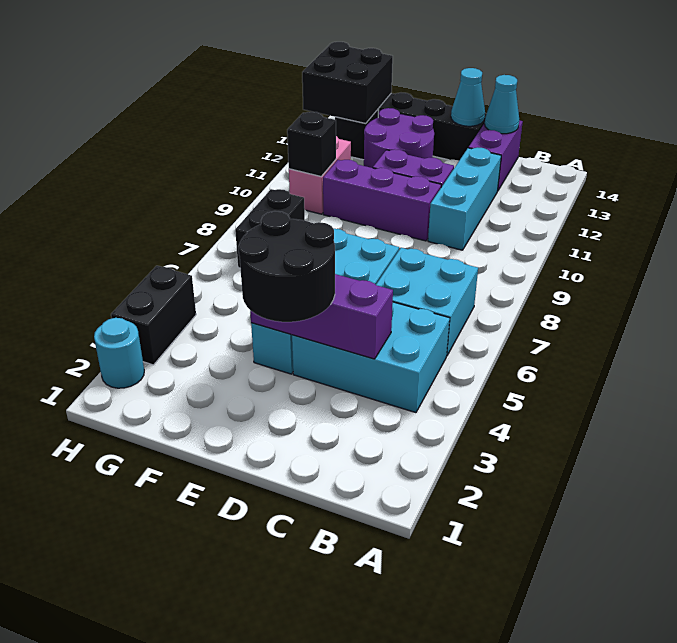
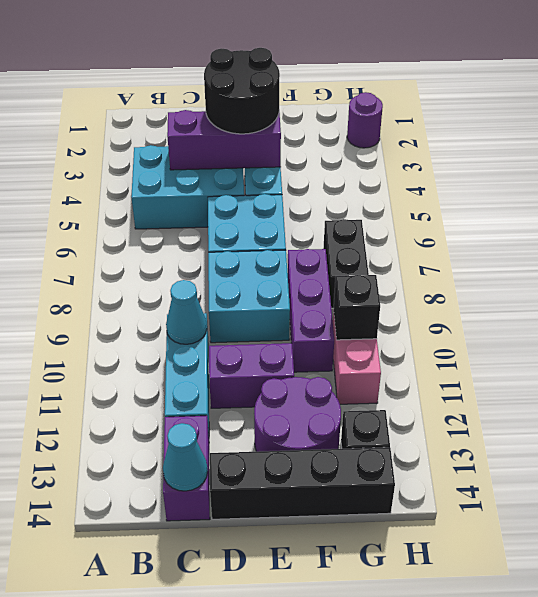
cyan brick B6:C7 level 1 -> cyan brick D8:E9 level 1
purple brick D10:F10 level 1 -> purple brick F8:F10 level 1
cyan cone D14 level 2 -> cyan cone C10 level 2
black brick G13:H14 level 2 -> none
cyan round brick H2 level 1 -> purple round brick H2 level 1
black brick H3:H4 level 1 -> none

